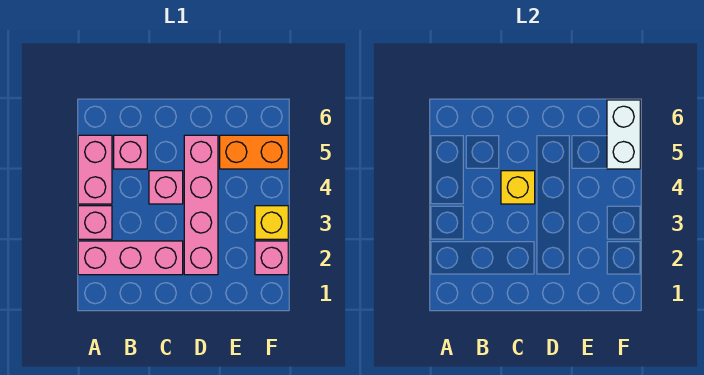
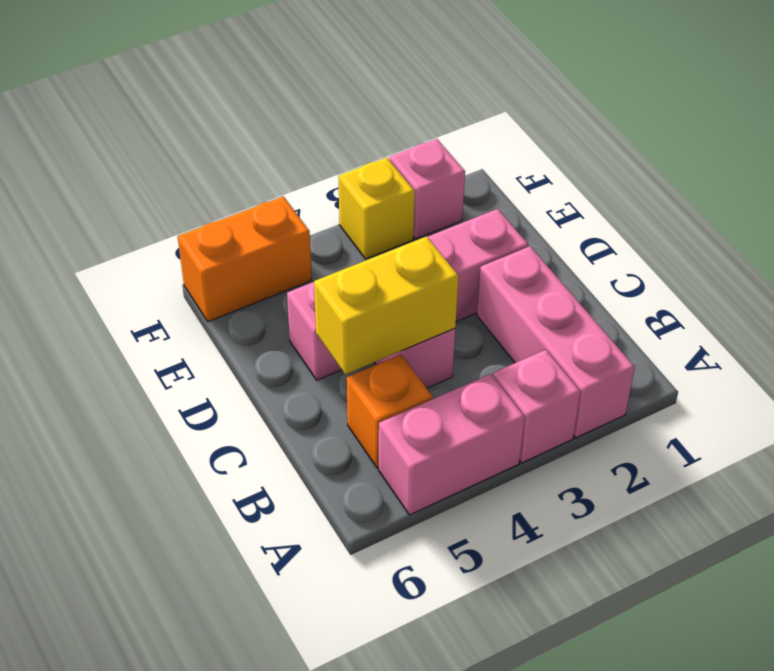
pink brick B5 level 1 -> orange brick B5 level 1
yellow brick C4 level 2 -> yellow brick C4:C5 level 2
orange brick E5:F5 level 1 -> orange brick F5:F6 level 1
white brick F5:F6 level 2 -> none

